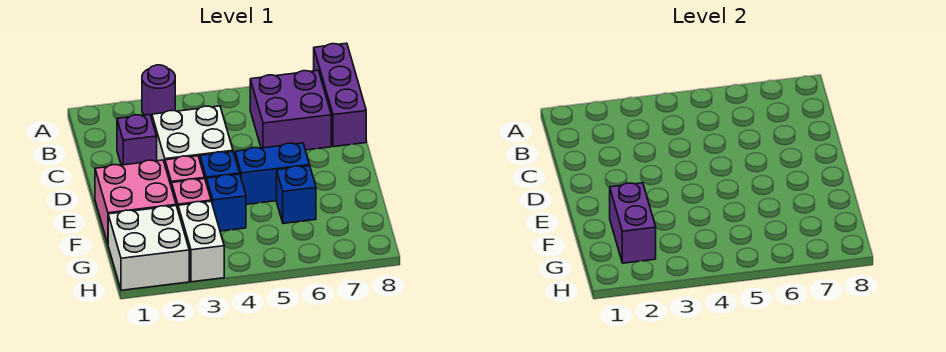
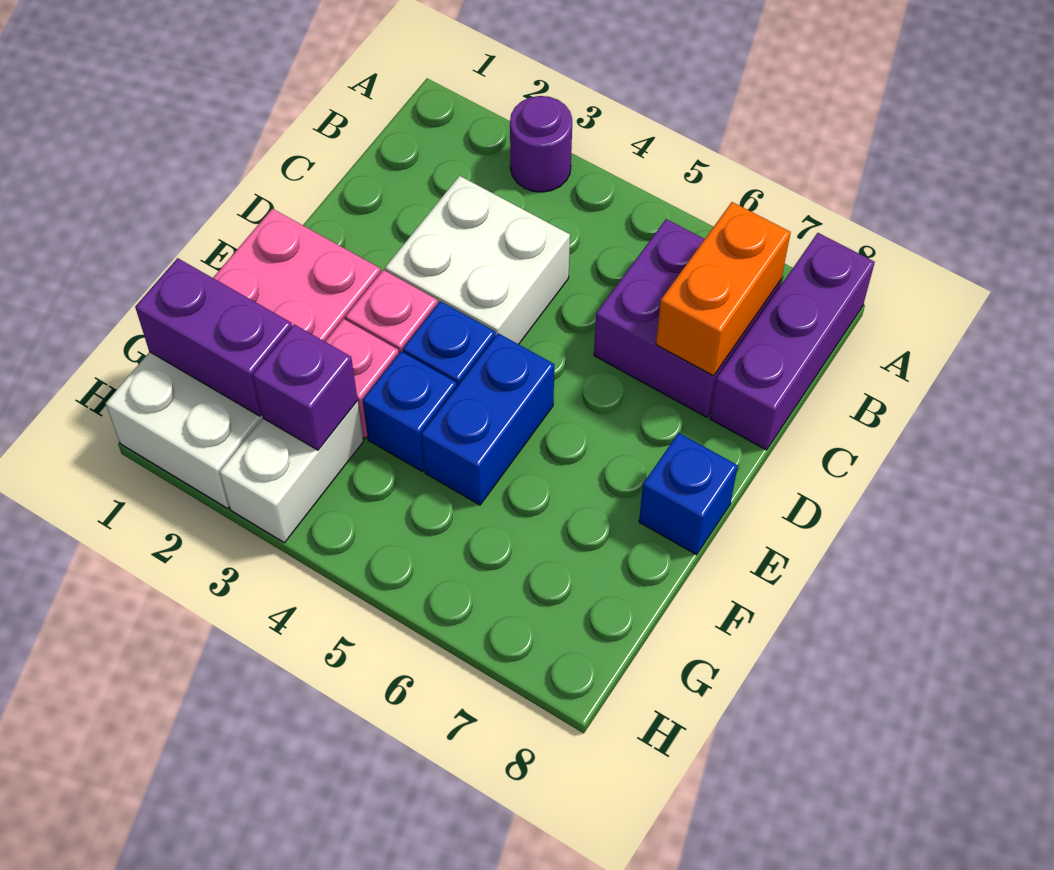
none -> orange brick B7:C7 level 2
purple brick C2 level 1 -> purple brick G3 level 2
blue brick E5:E6 level 1 -> blue brick E5:F5 level 1
purple brick F2:G2 level 2 -> purple brick G1:G2 level 2
blue brick F6 level 1 -> blue brick E8 level 1

